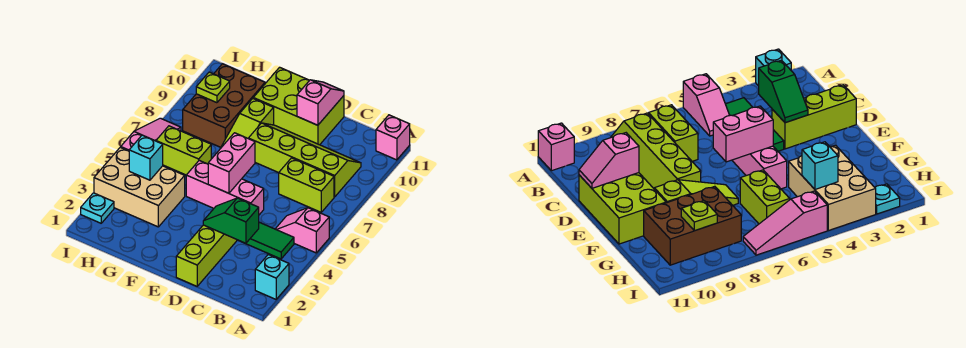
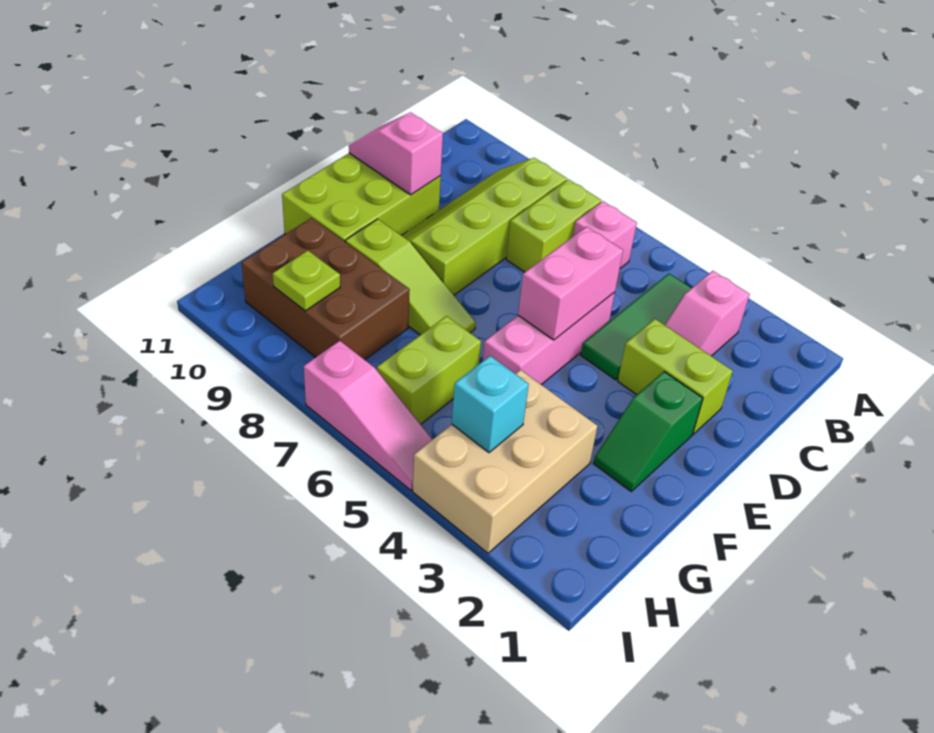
cyan brick A2 level 1 -> none
pink slope A5:B5 level 1 top A -> pink slope B3:C3 level 1 top B
pink brick A11 level 1 -> pink brick B6 level 1
green slope C3:D3 level 2 top C -> green slope E2:F2 level 1 top E
lime brick D1:D3 level 1 -> lime brick D2:D3 level 1
pink brick E5:E6 level 2 -> pink brick D5:E5 level 2
cyan plate I2 level 1 -> none
pink slope I5:I7 level 1 top 5 -> pink slope I5:I7 level 1 top 7

